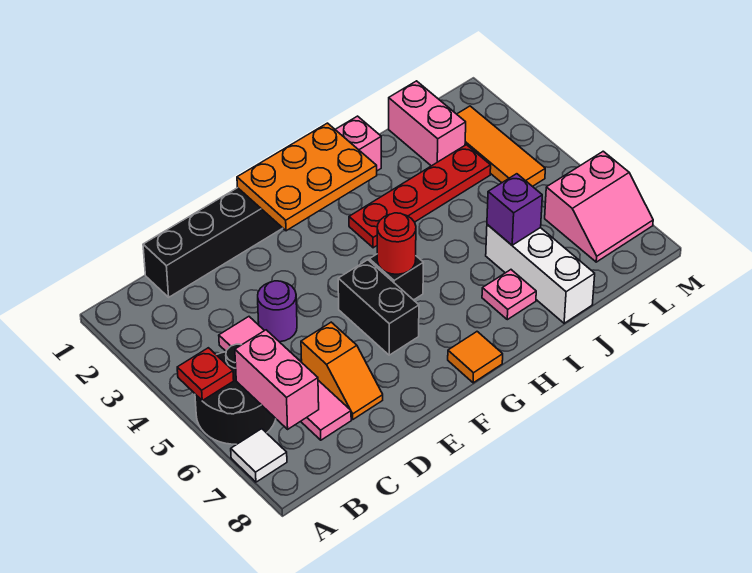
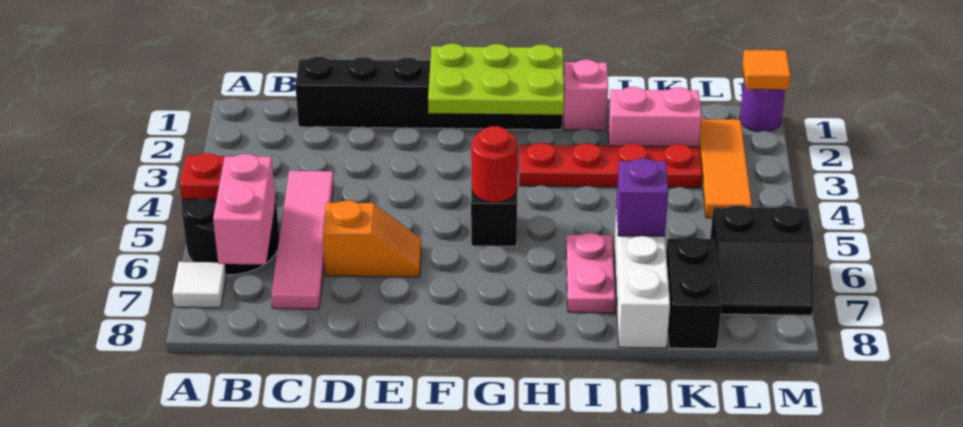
purple round brick D4 level 1 -> purple round brick M1 level 1
orange slope D6:D7 level 1 top 6 -> orange slope D6:E6 level 1 top D
orange plate F1:H2 level 2 -> lime plate F1:H2 level 2
black brick F5:F6 level 1 -> black brick K7:K8 level 1
orange tile G8 level 1 -> orange tile M1 level 2
pink plate I7 level 1 -> pink plate I6:I7 level 1
pink brick K1:K2 level 1 -> pink brick J2:K2 level 1
pink slope L6:M7 level 1 top 6 -> black slope L6:M7 level 1 top 6

